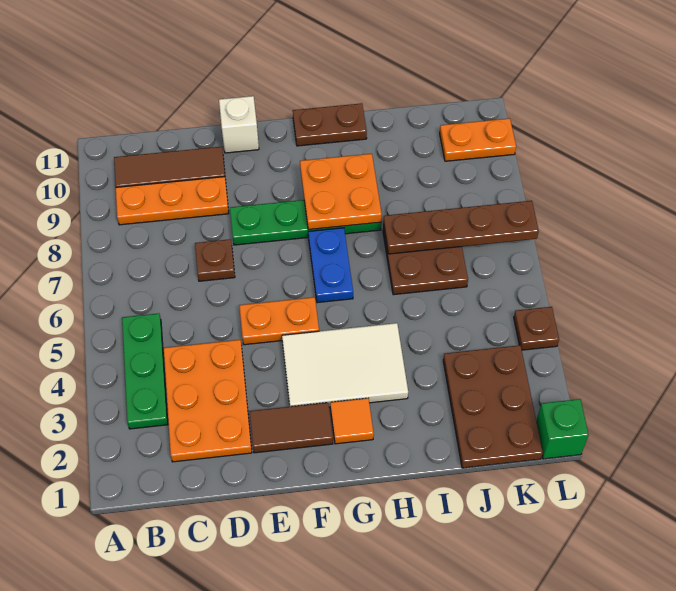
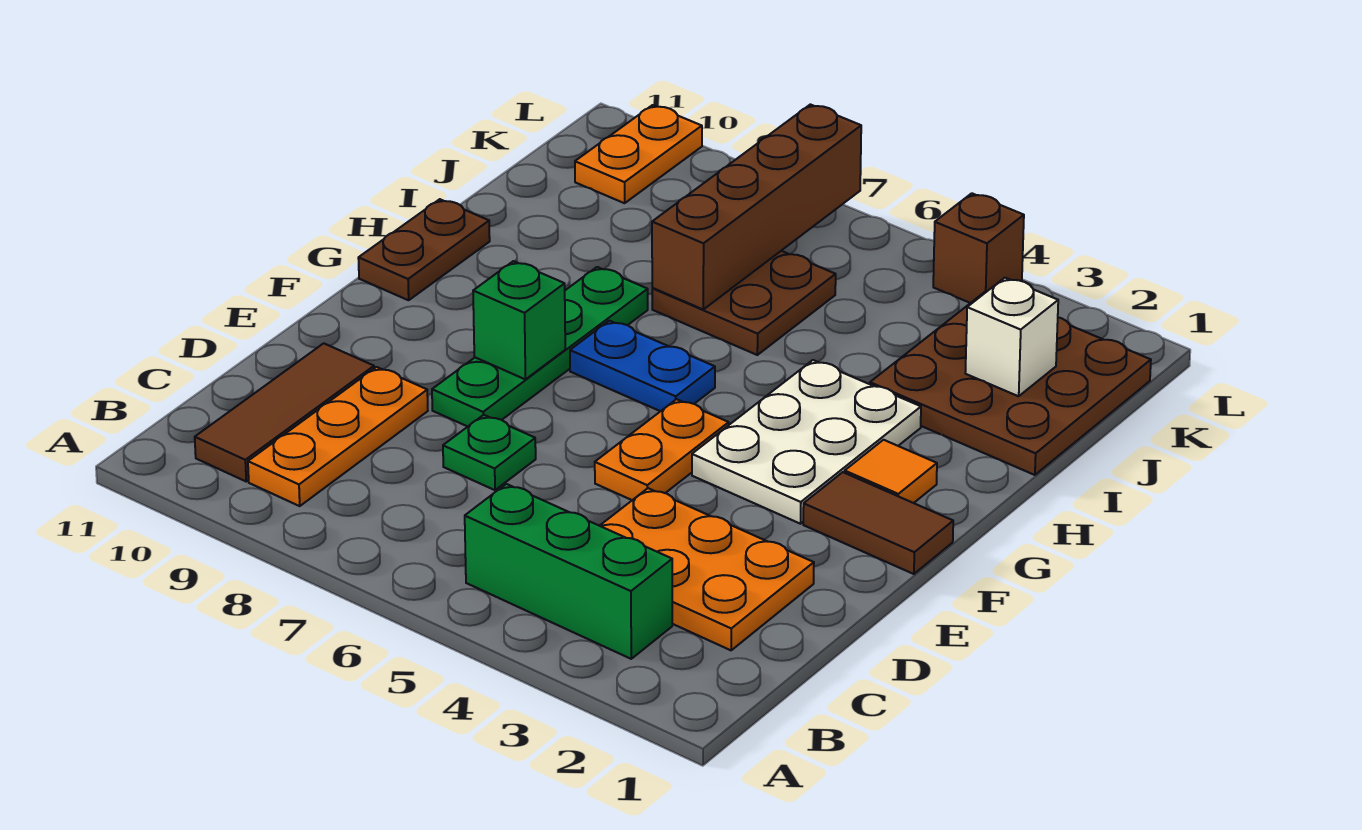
green plate B3:B5 level 1 -> green brick B3:B5 level 1
brown plate D7 level 1 -> green plate D7 level 1
brown tile E2:F2 level 1 -> brown tile F1:F2 level 1
white brick E11 level 1 -> white brick J2 level 2
white tile F3:H4 level 1 -> white plate F3:H4 level 1
orange plate G8:H9 level 2 -> none
brown plate I7:L7 level 2 -> brown brick I7:L7 level 2
brown plate J1:K3 level 1 -> brown plate I1:K3 level 1
green brick L1 level 1 -> green brick F8 level 2
brown plate L4 level 1 -> brown brick L4 level 1

